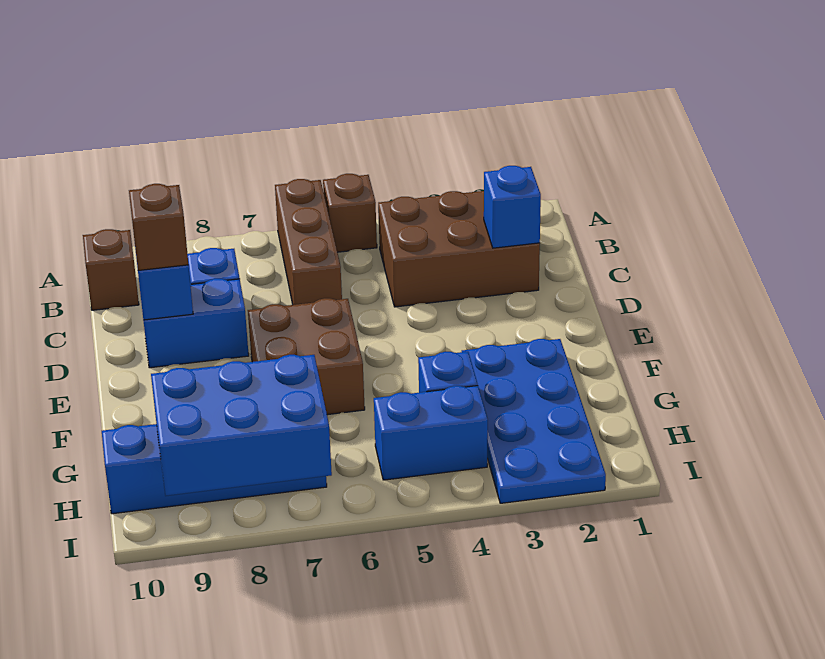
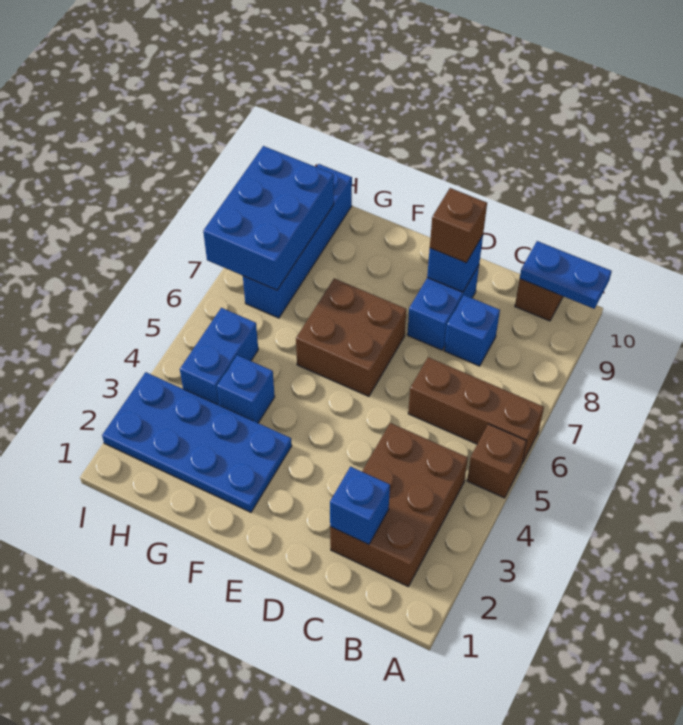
none -> blue plate A10:B10 level 2

